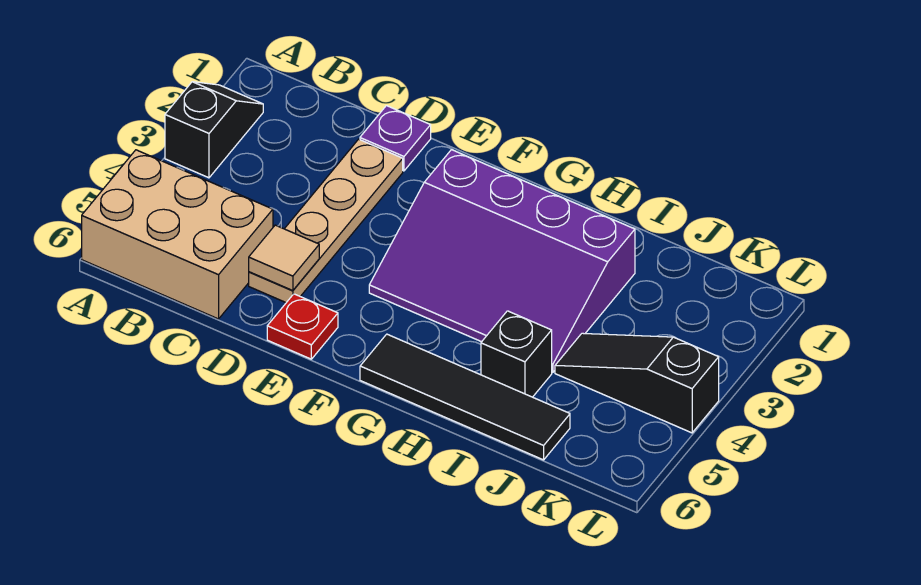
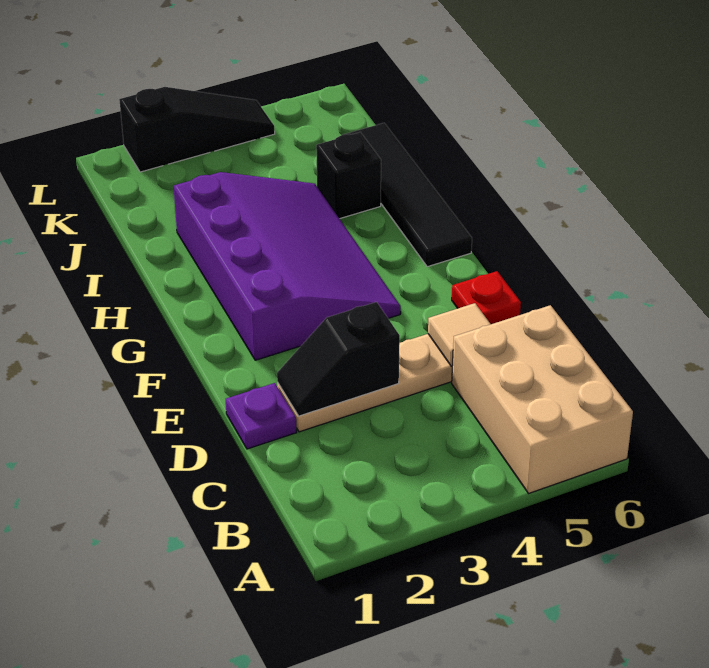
black slope A2:A3 level 1 top 3 -> black slope D2:D3 level 2 top 3
black slope J4:L4 level 1 top L -> black slope L2:L4 level 1 top 2

